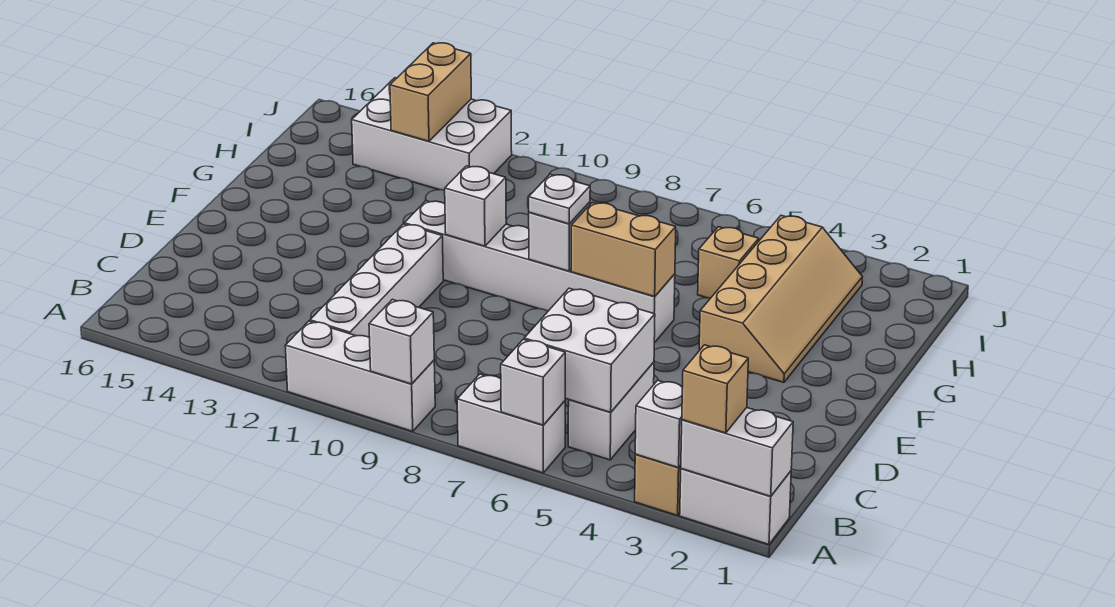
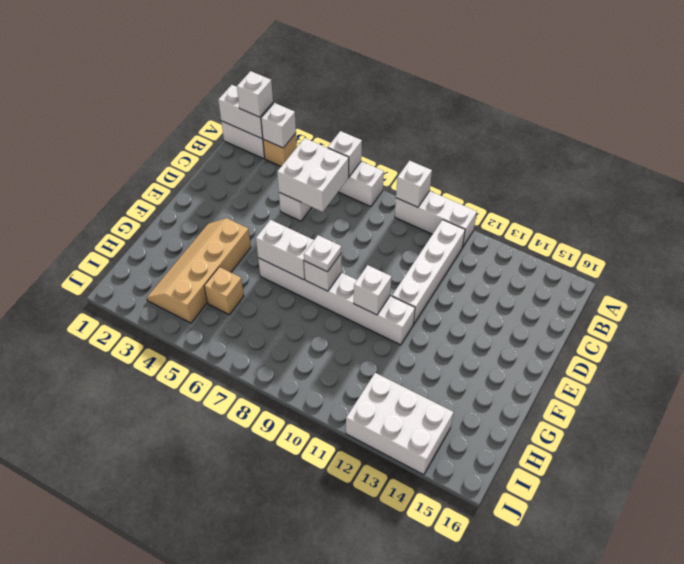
tan brick A2 level 3 -> white brick A2 level 3
tan brick F6:F7 level 2 -> white brick F6:F7 level 2
tan brick I13:J13 level 2 -> none

